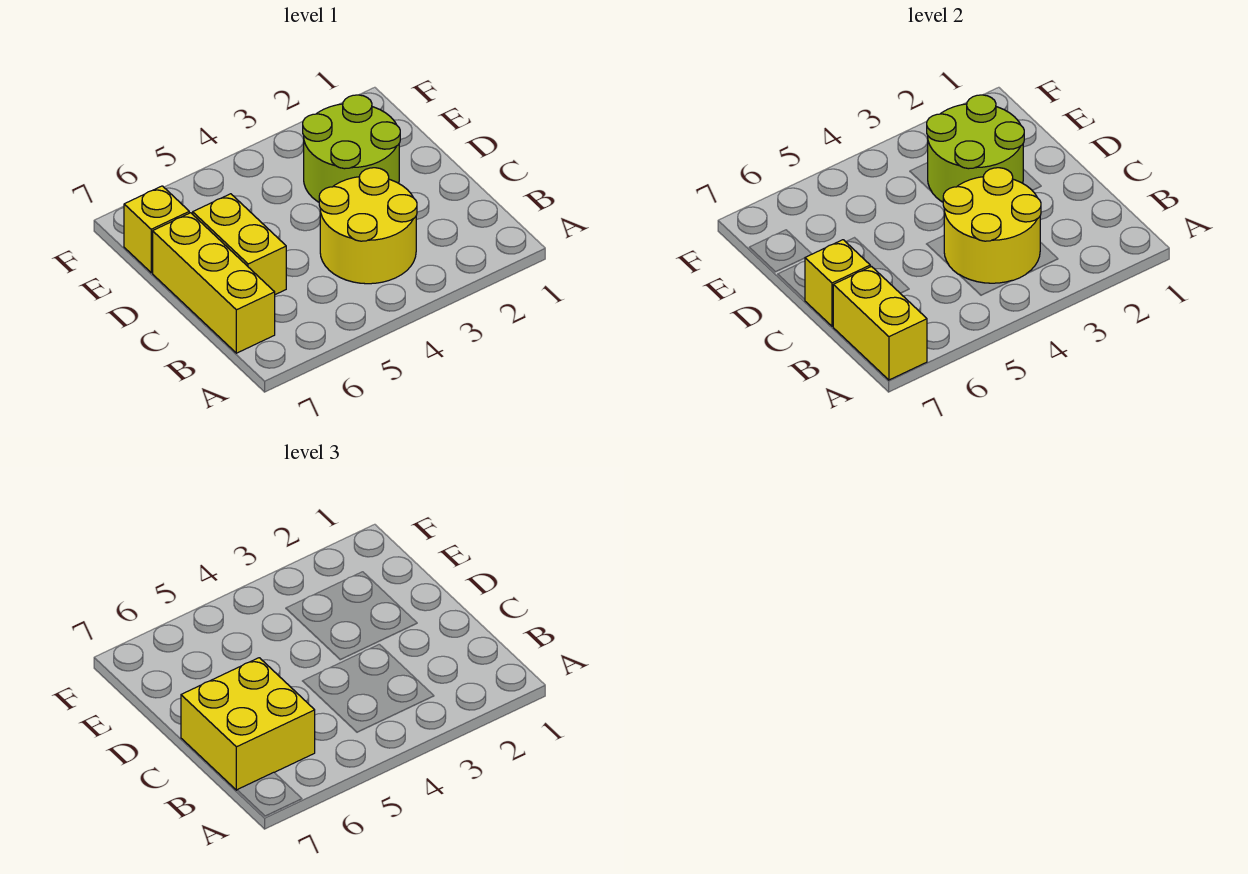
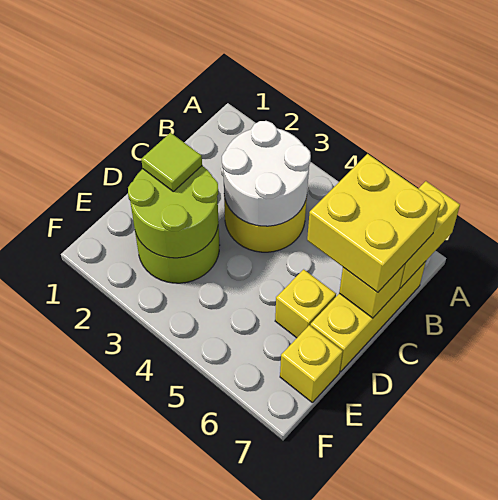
yellow round brick B3:C4 level 2 -> white round brick B3:C4 level 2
yellow brick C6:D6 level 1 -> yellow brick D6 level 1
none -> lime tile D2 level 3

